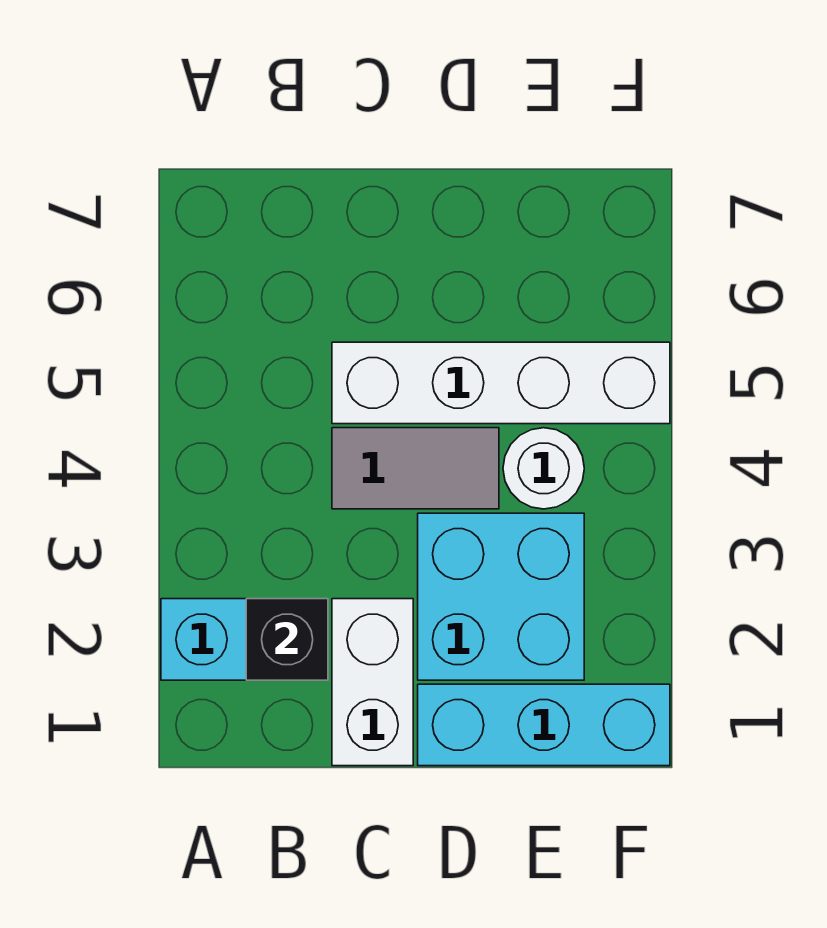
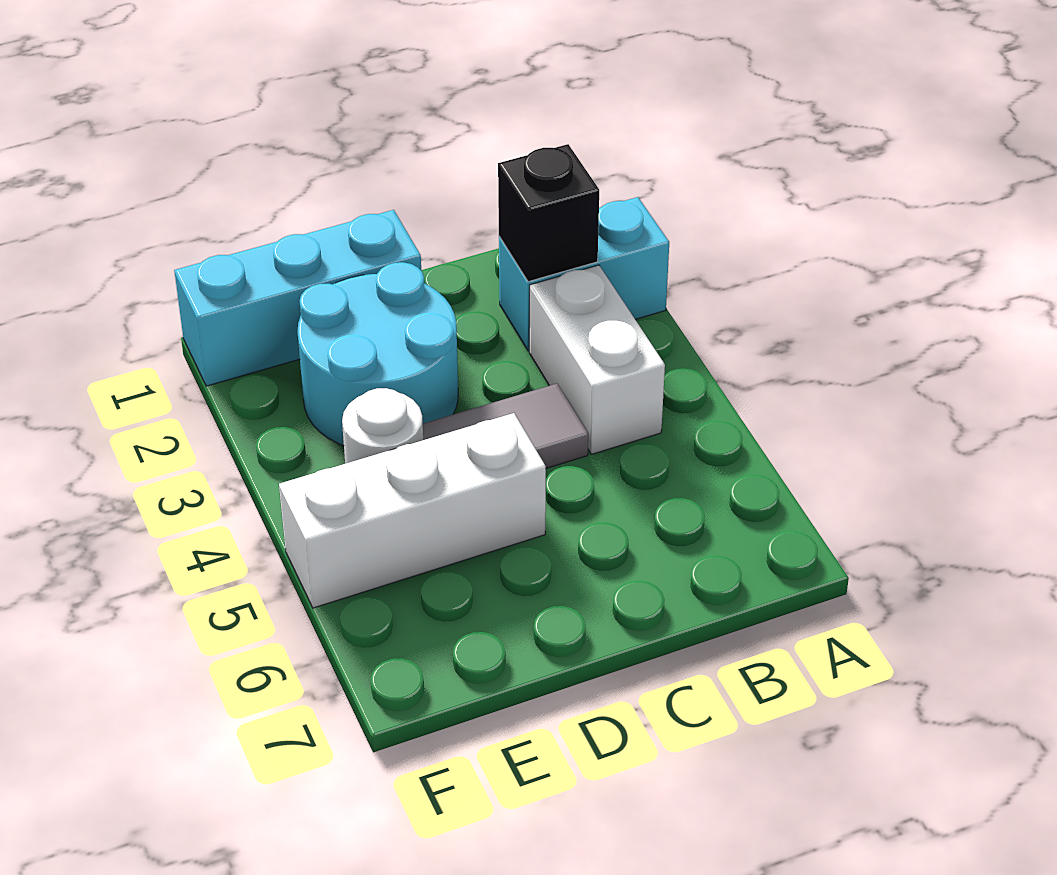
white brick C1:C2 level 1 -> white brick B3:B4 level 1
white brick C5:F5 level 1 -> white brick D5:F5 level 1
cyan brick D2:E3 level 1 -> cyan round brick D2:E3 level 1

